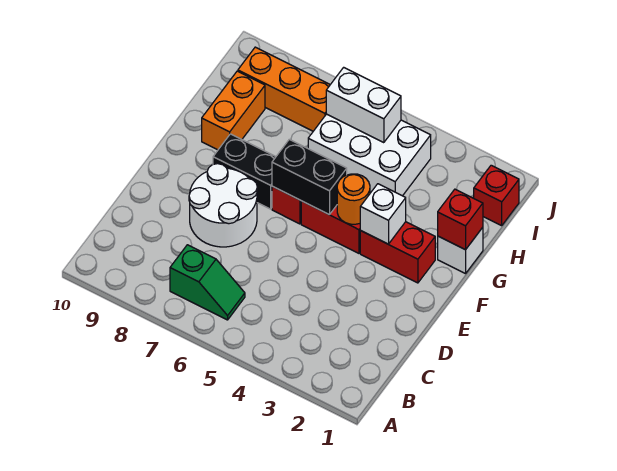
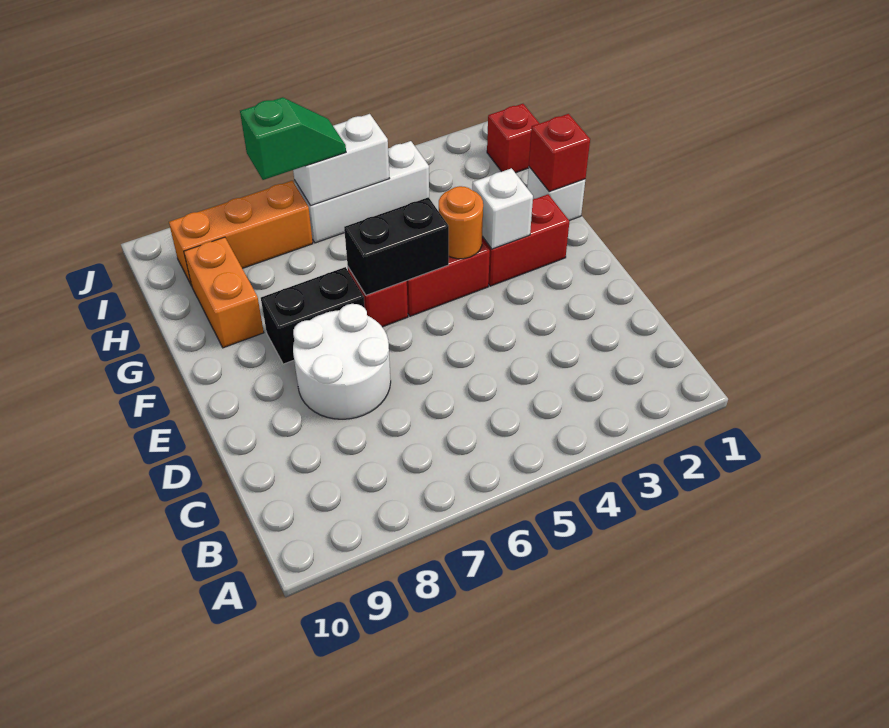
green slope B6:B7 level 1 top 7 -> green slope I6:I7 level 3 top 7
white brick H4:I6 level 1 -> white brick I4:I6 level 1

